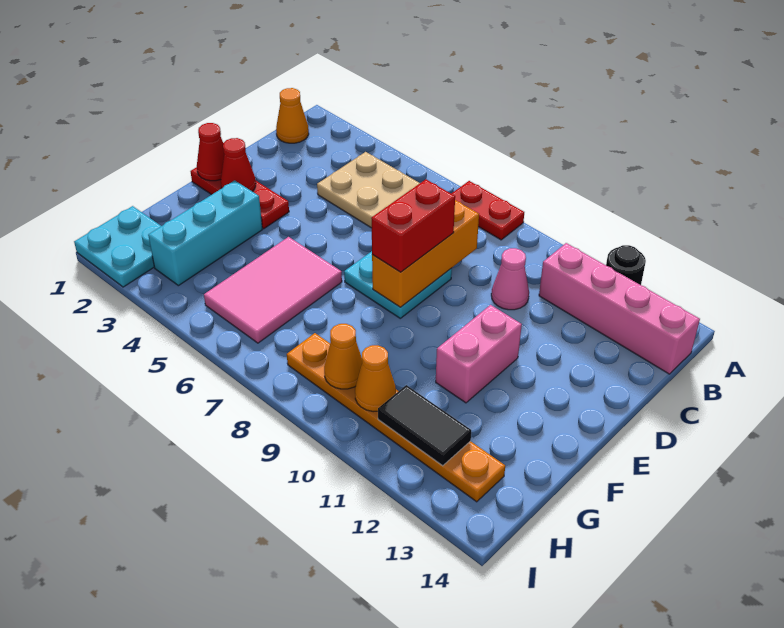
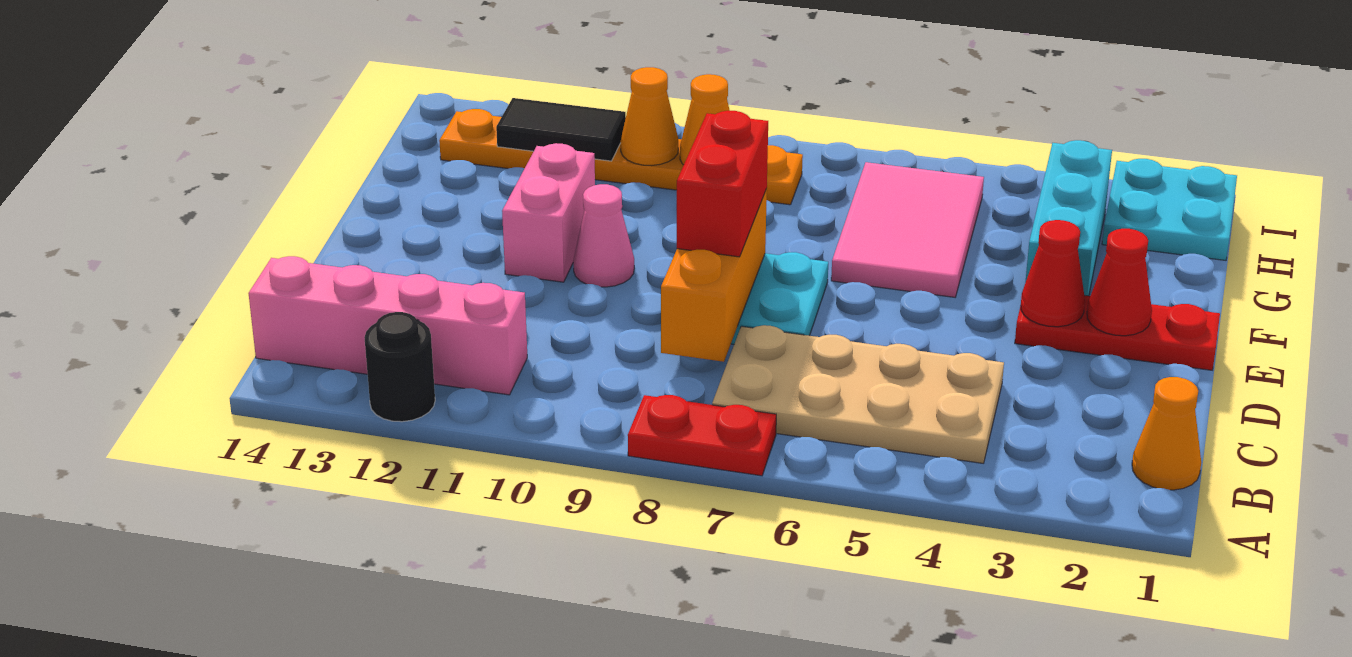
pink cone C10 level 1 -> pink cone E10 level 1
red cone E1 level 2 -> red cone E3 level 2

